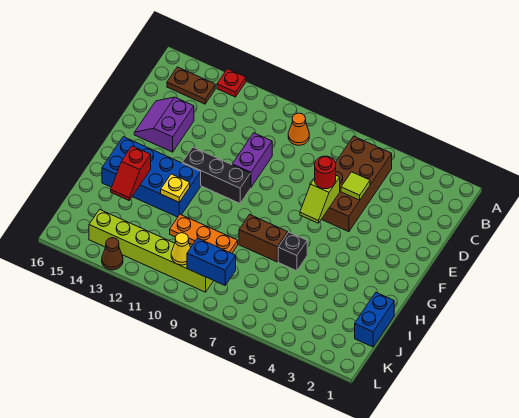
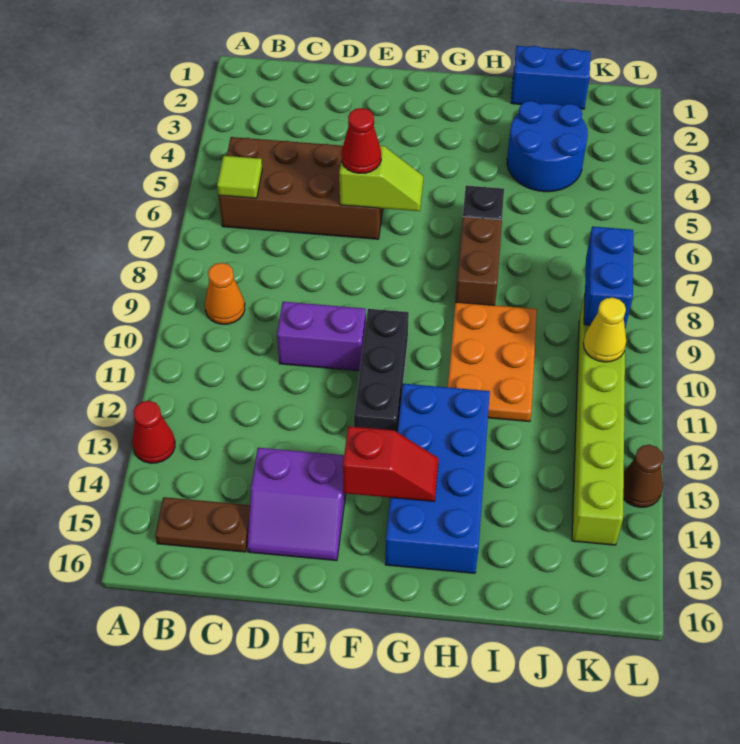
red plate A13 level 1 -> red cone A13 level 1
brown plate B14:B15 level 1 -> brown plate B15:C15 level 1
lime tile D5 level 2 -> lime tile B6 level 2
red round brick E6 level 3 -> red cone E6 level 3
yellow plate H12 level 2 -> none
red slope H14:I14 level 2 top H -> red slope F14:G14 level 2 top F
none -> blue round brick I3:J4 level 1
orange plate I9:I11 level 1 -> orange plate H9:I11 level 1

